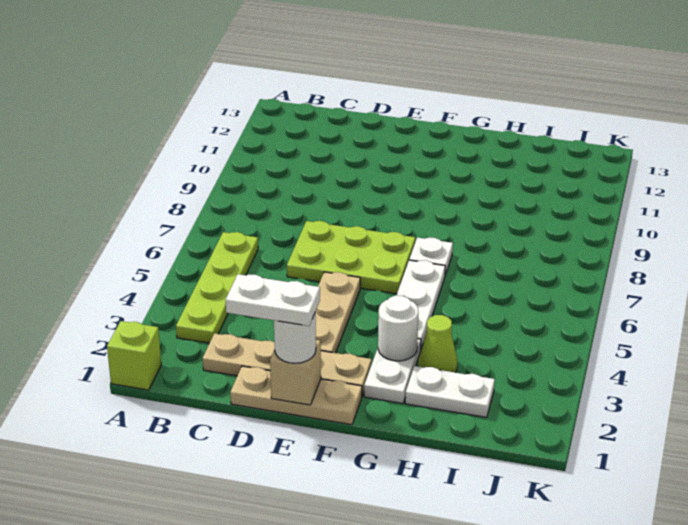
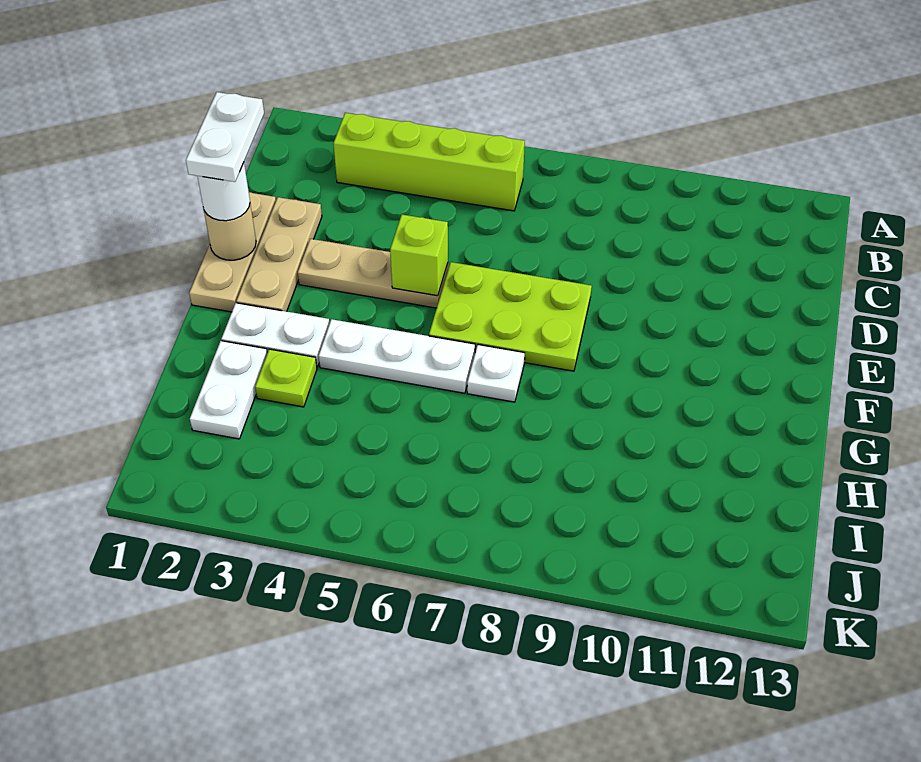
lime brick A1 level 1 -> lime brick E5 level 2
lime plate B3:B6 level 1 -> lime brick B3:B6 level 1
tan plate C2:F2 level 1 -> tan plate D2:F2 level 1
lime plate D6:F7 level 1 -> lime plate E6:F8 level 1
tan brick E1 level 2 -> tan round brick E1 level 2
white round brick G3 level 2 -> none
lime cone H3 level 1 -> lime plate H3 level 1

